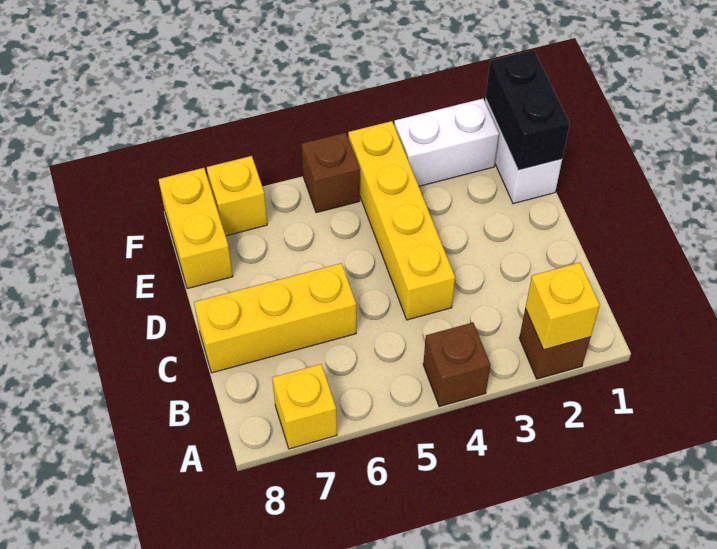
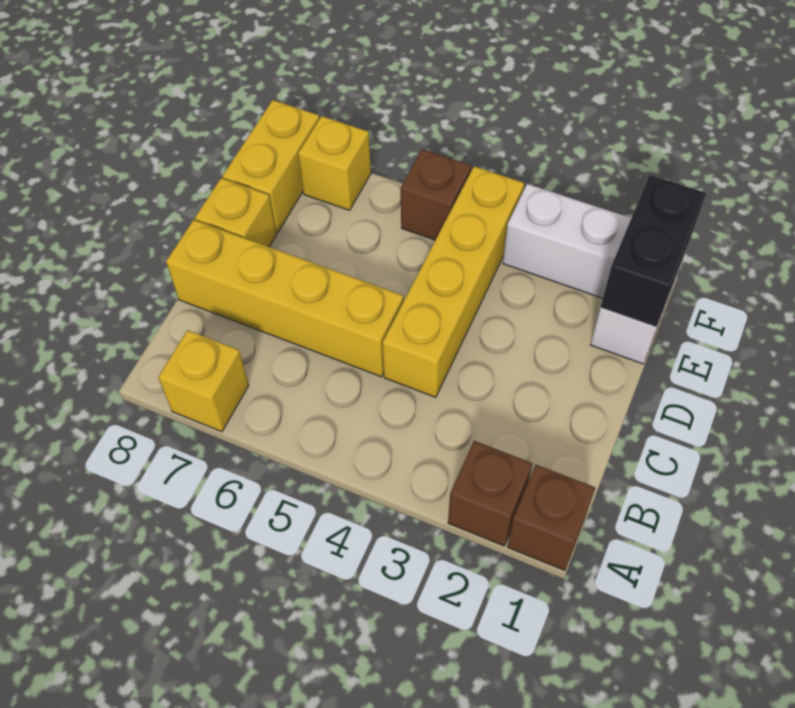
yellow brick A2 level 2 -> yellow brick D8 level 1
brown brick A4 level 1 -> brown brick A1 level 1
yellow brick C6:C8 level 1 -> yellow brick C5:C8 level 1

